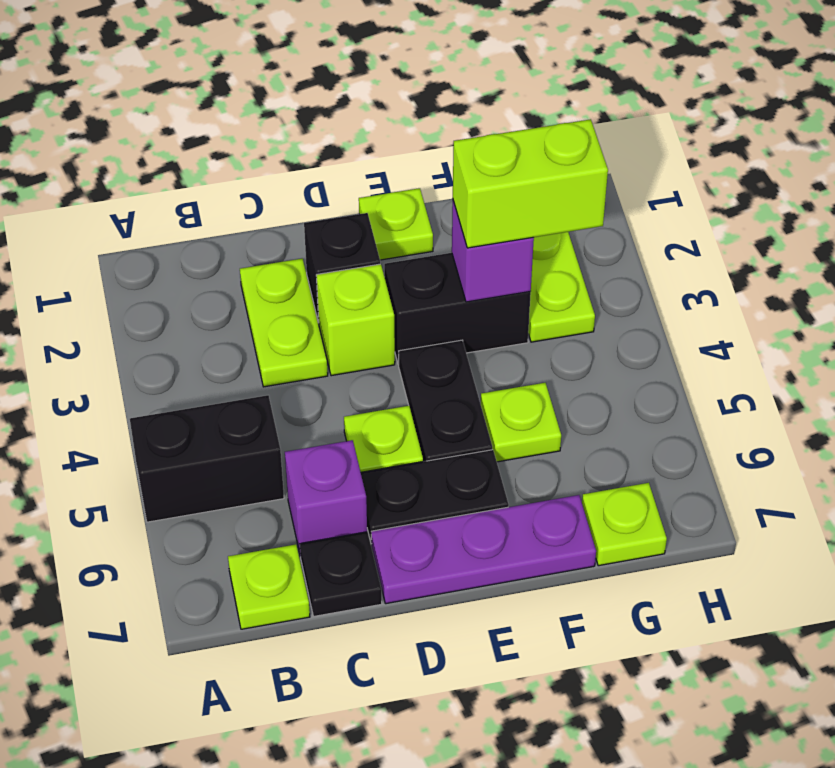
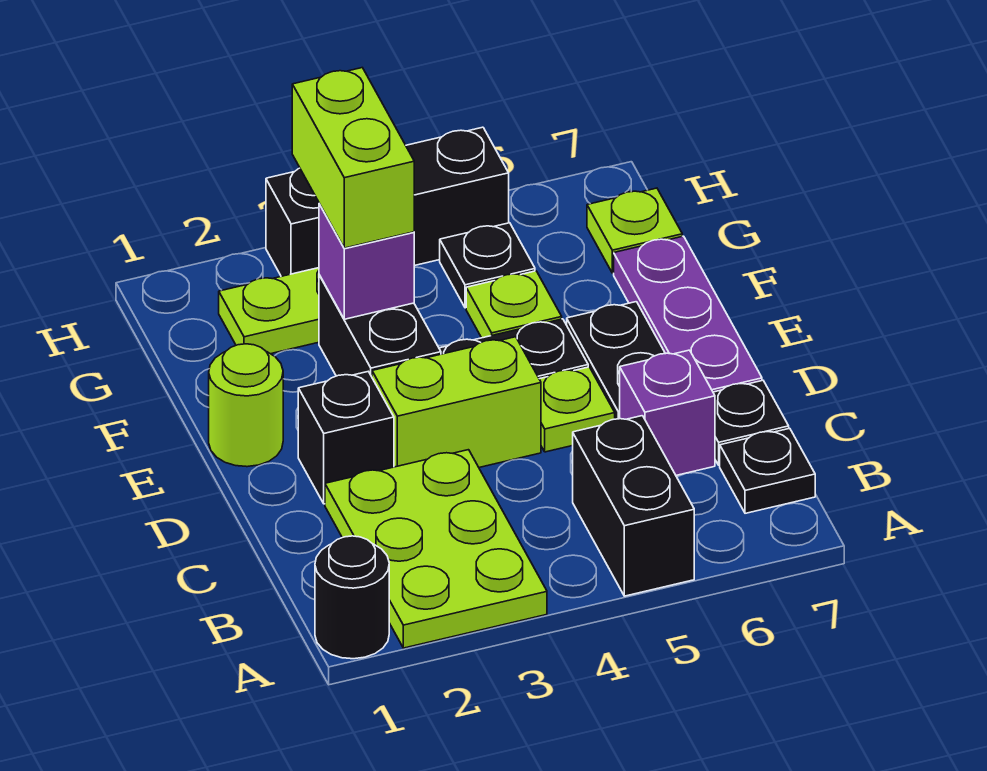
none -> black round brick A1 level 1
lime plate B7 level 1 -> black plate B7 level 1
lime plate C2:C3 level 1 -> lime plate A2:C3 level 1
lime brick D3 level 1 -> lime brick D3:D4 level 1
lime plate E1 level 1 -> lime round brick E1 level 1
none -> black plate G5 level 1
none -> black brick H3:H5 level 1

